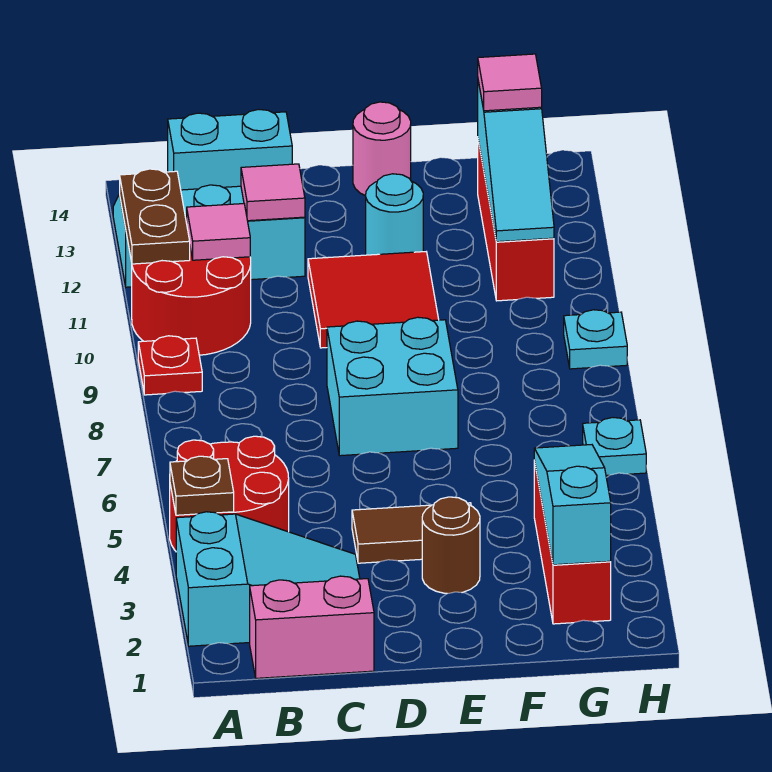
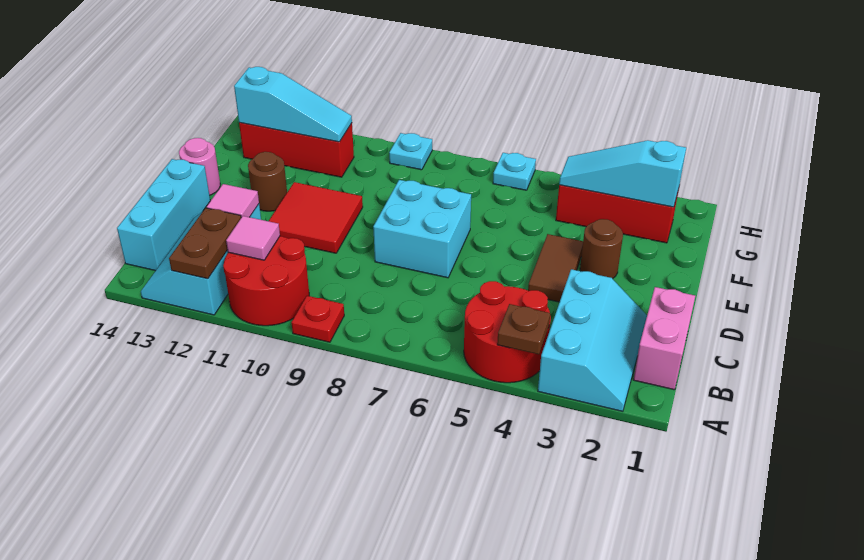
cyan slope A2:C3 level 1 top A -> cyan slope A2:C3 level 1 top 3
brown plate A11:A12 level 2 -> brown plate A12:B12 level 2
cyan brick B14:C14 level 1 -> cyan brick B14:D14 level 1
cyan round brick E12 level 1 -> brown round brick E12 level 1
pink tile G13 level 3 -> none

